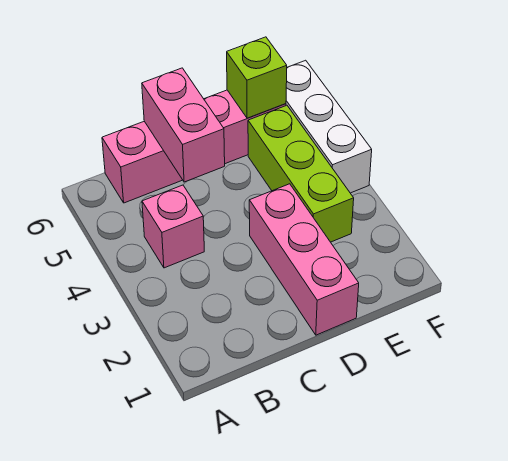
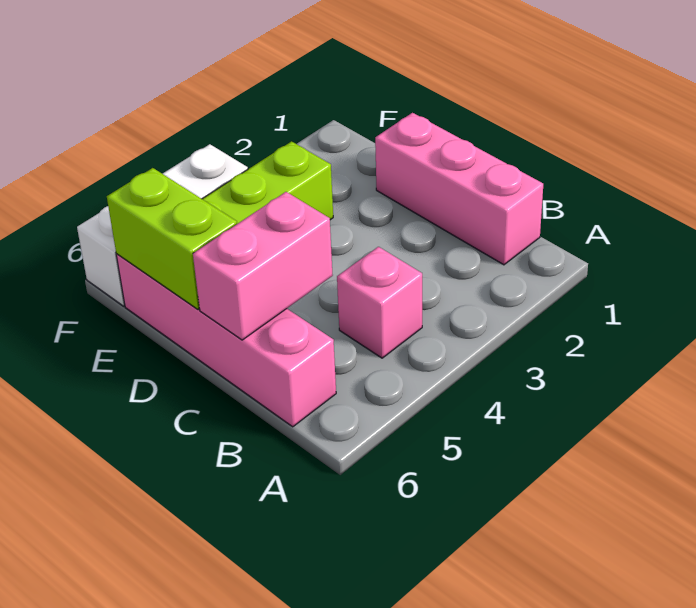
pink brick D1:D3 level 1 -> pink brick B1:D1 level 1
lime brick E6 level 2 -> lime brick D6:E6 level 2

